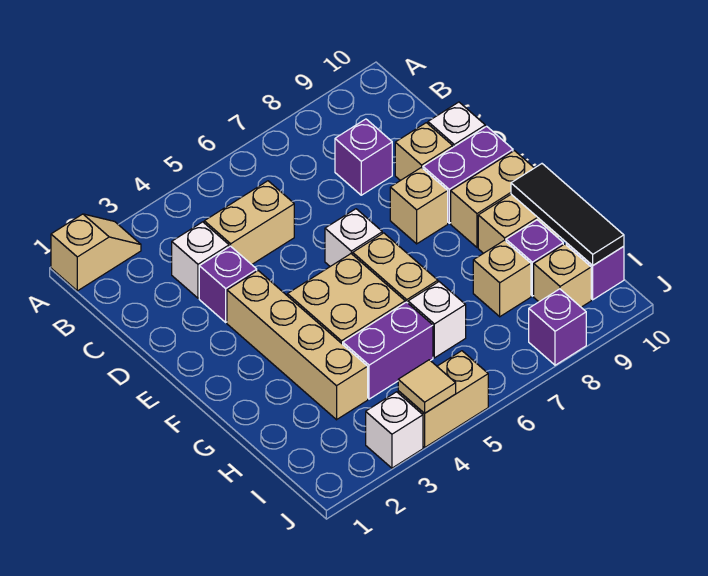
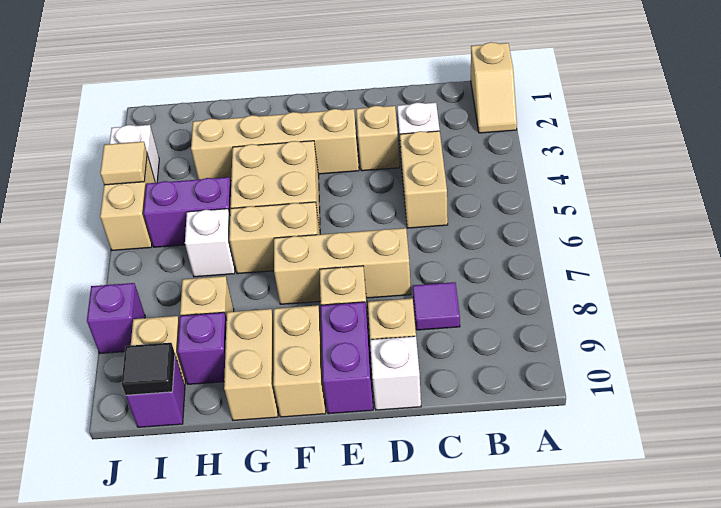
purple brick C8 level 1 -> purple tile C8 level 1
purple brick D3 level 1 -> tan brick D3 level 1
none -> tan brick D7:F7 level 1
white brick E6 level 1 -> none
black tile G10:I10 level 2 -> black tile I10 level 2
purple brick H4:H5 level 1 -> purple brick H5:I5 level 1

